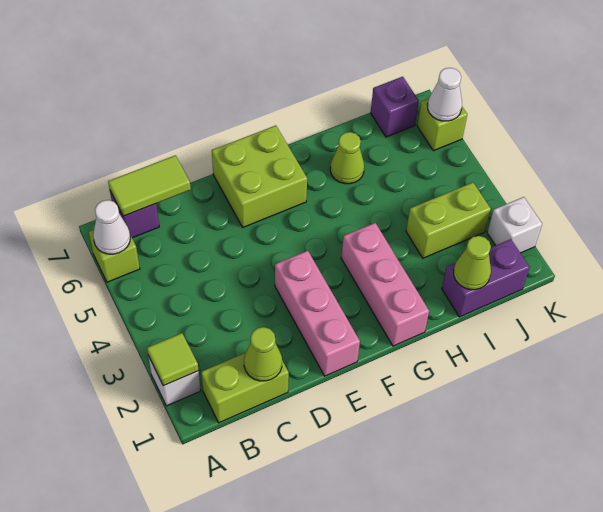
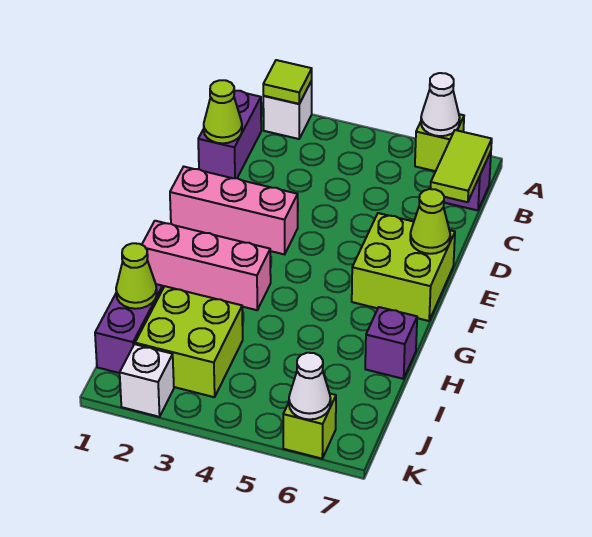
lime brick B1:C1 level 1 -> purple brick B1:C1 level 1
lime cone H6 level 1 -> lime cone E7 level 2
lime brick I3:J3 level 1 -> lime brick I2:J3 level 1
purple brick J7 level 1 -> purple brick H7 level 1

